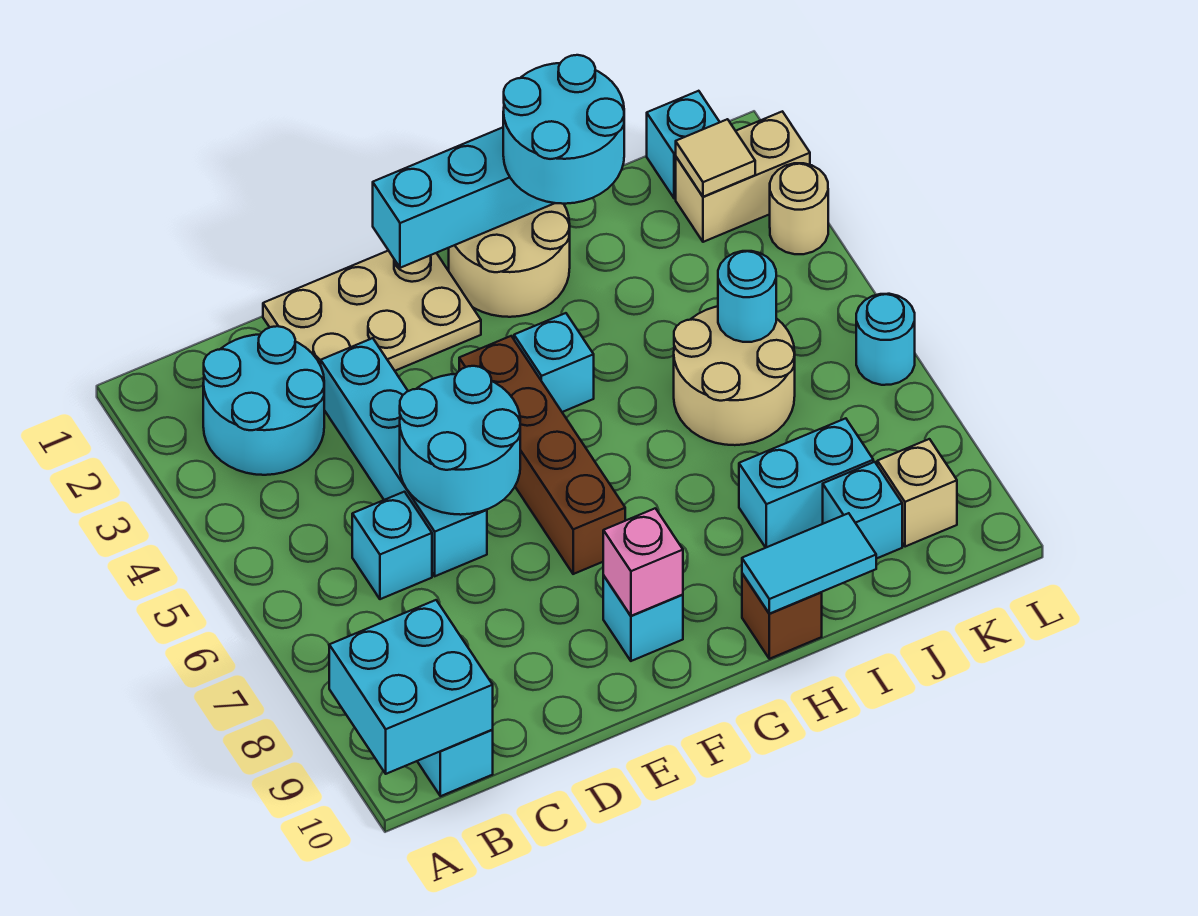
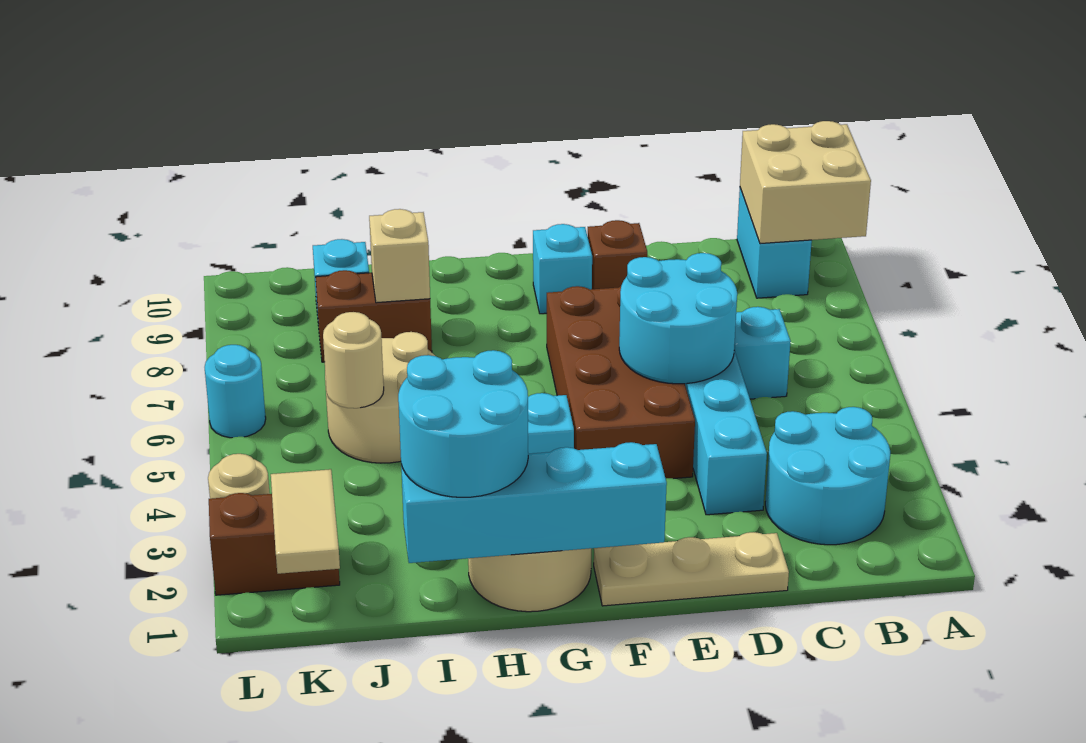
cyan brick A9:B10 level 2 -> tan brick A9:B10 level 2
tan plate D1:F2 level 1 -> tan plate D1:F1 level 1
brown brick F4:F7 level 1 -> brown brick E4:F7 level 1
pink brick F9 level 2 -> none
brown brick H10 level 1 -> brown brick E9 level 1
cyan tile H10:I10 level 2 -> none
cyan brick I8:J8 level 1 -> brown brick I8:J8 level 1
cyan round brick J5 level 2 -> tan round brick J5 level 2
cyan brick K1 level 1 -> none
tan brick K2:L2 level 1 -> brown brick K2:L2 level 1
tan tile K2 level 2 -> tan tile K1:K2 level 2
tan brick K9 level 1 -> tan brick I8 level 2

